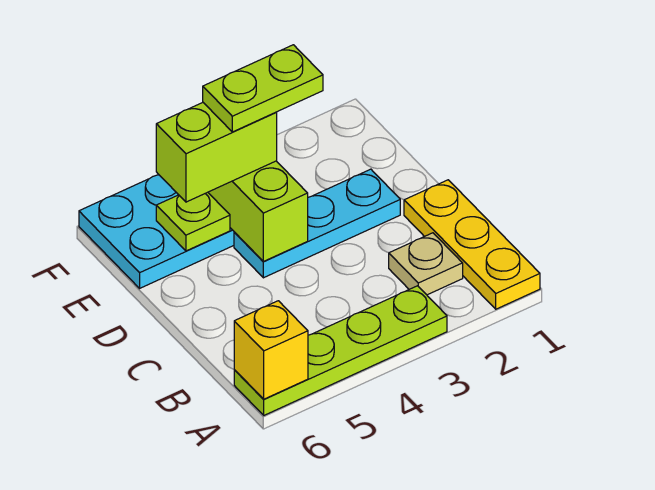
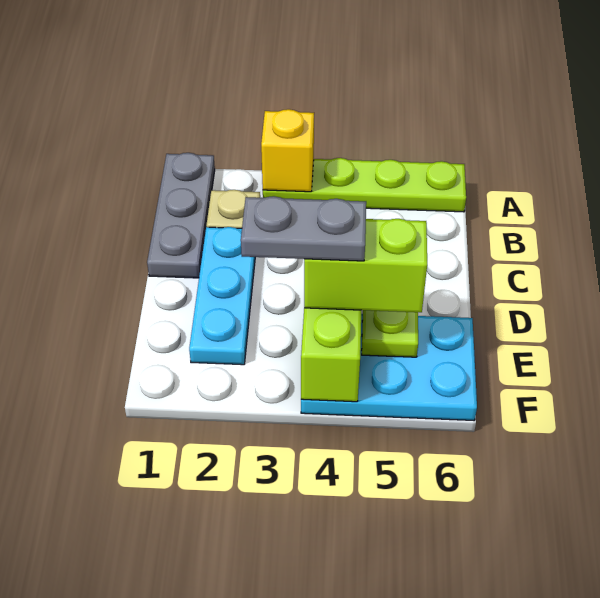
yellow plate A1:C1 level 1 -> grey plate A1:C1 level 1
yellow brick A6 level 2 -> yellow brick A3 level 2
cyan plate D2:D4 level 1 -> cyan plate C2:E2 level 1
lime plate E3:E4 level 4 -> grey plate E3:E4 level 4

